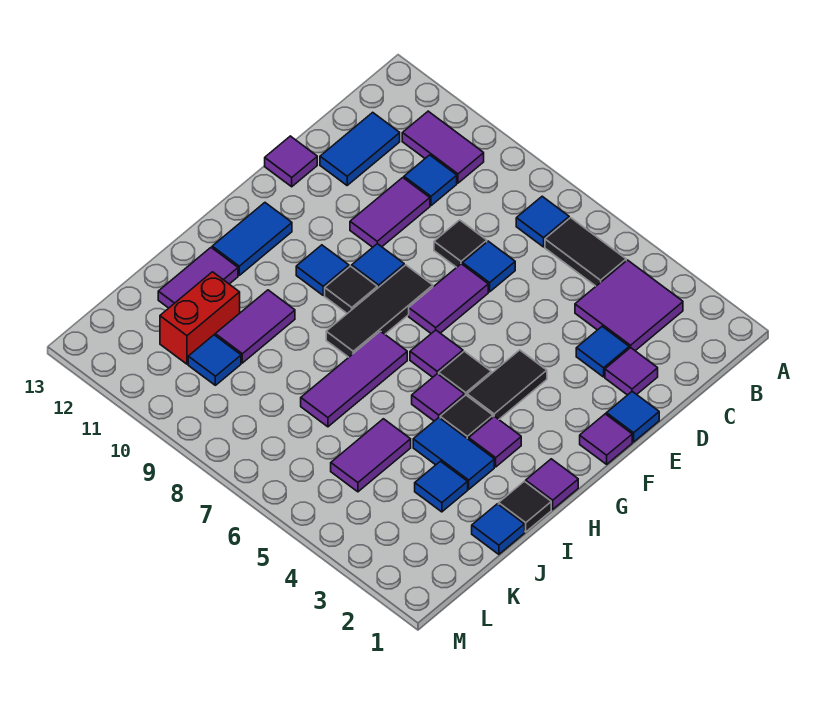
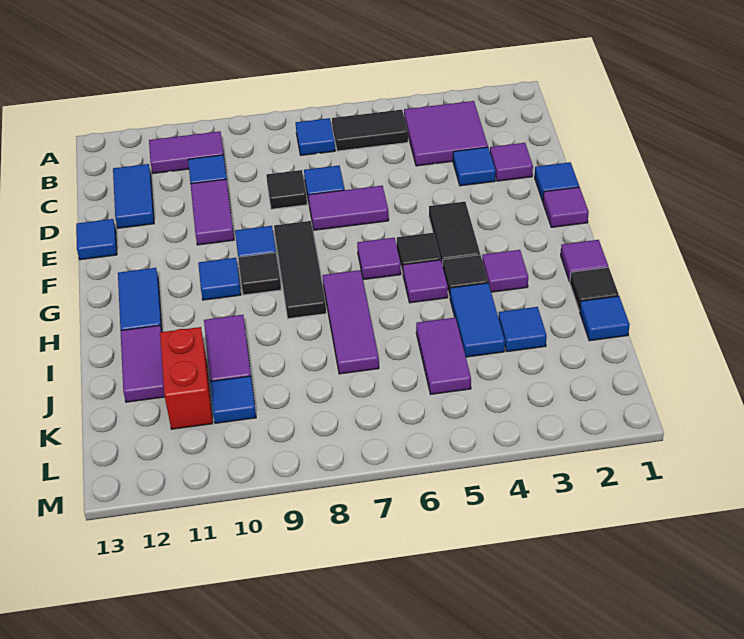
purple tile E7:F7 level 1 -> purple tile E6:E7 level 1
purple tile E13 level 1 -> blue tile E13 level 1
blue tile I3:I4 level 1 -> blue tile I4:J4 level 1

